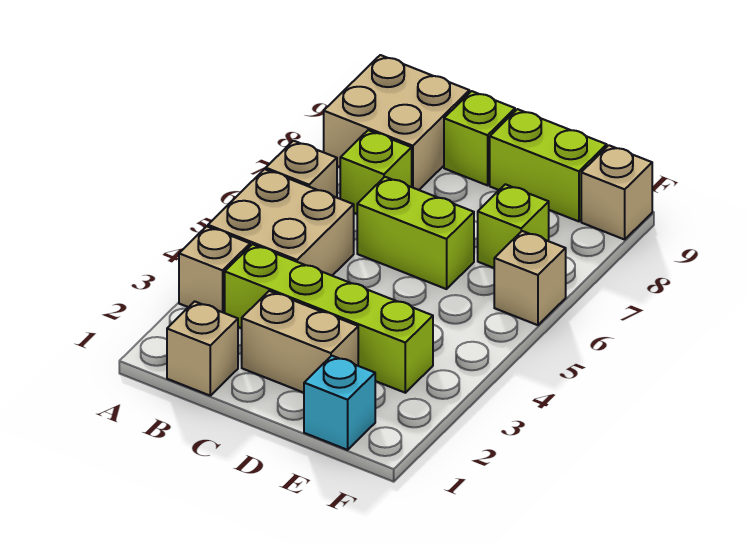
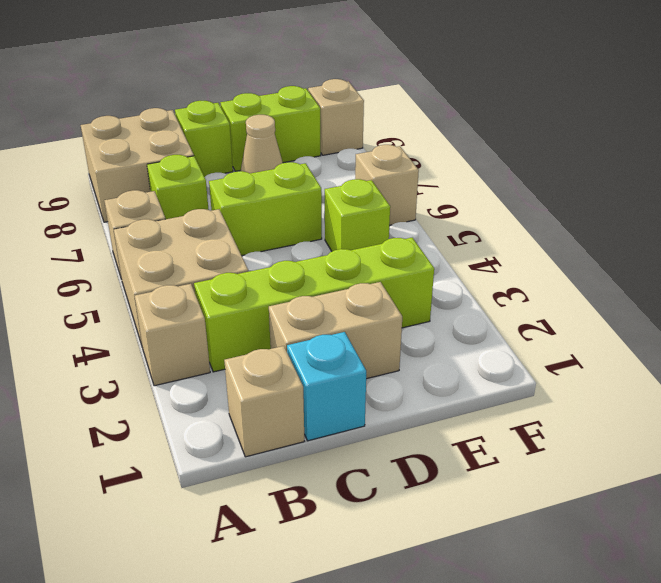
none -> tan cone D8 level 1
cyan brick E1 level 1 -> cyan brick C1 level 1
lime brick E7 level 1 -> lime brick E5 level 1

